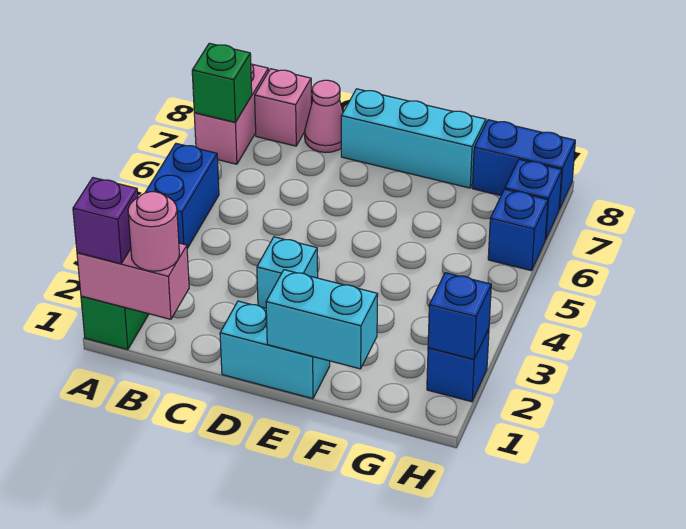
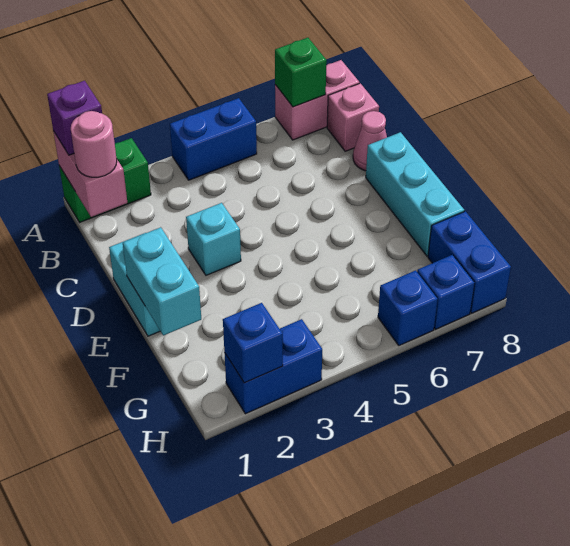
blue brick H2 level 1 -> blue brick H2:H3 level 1

